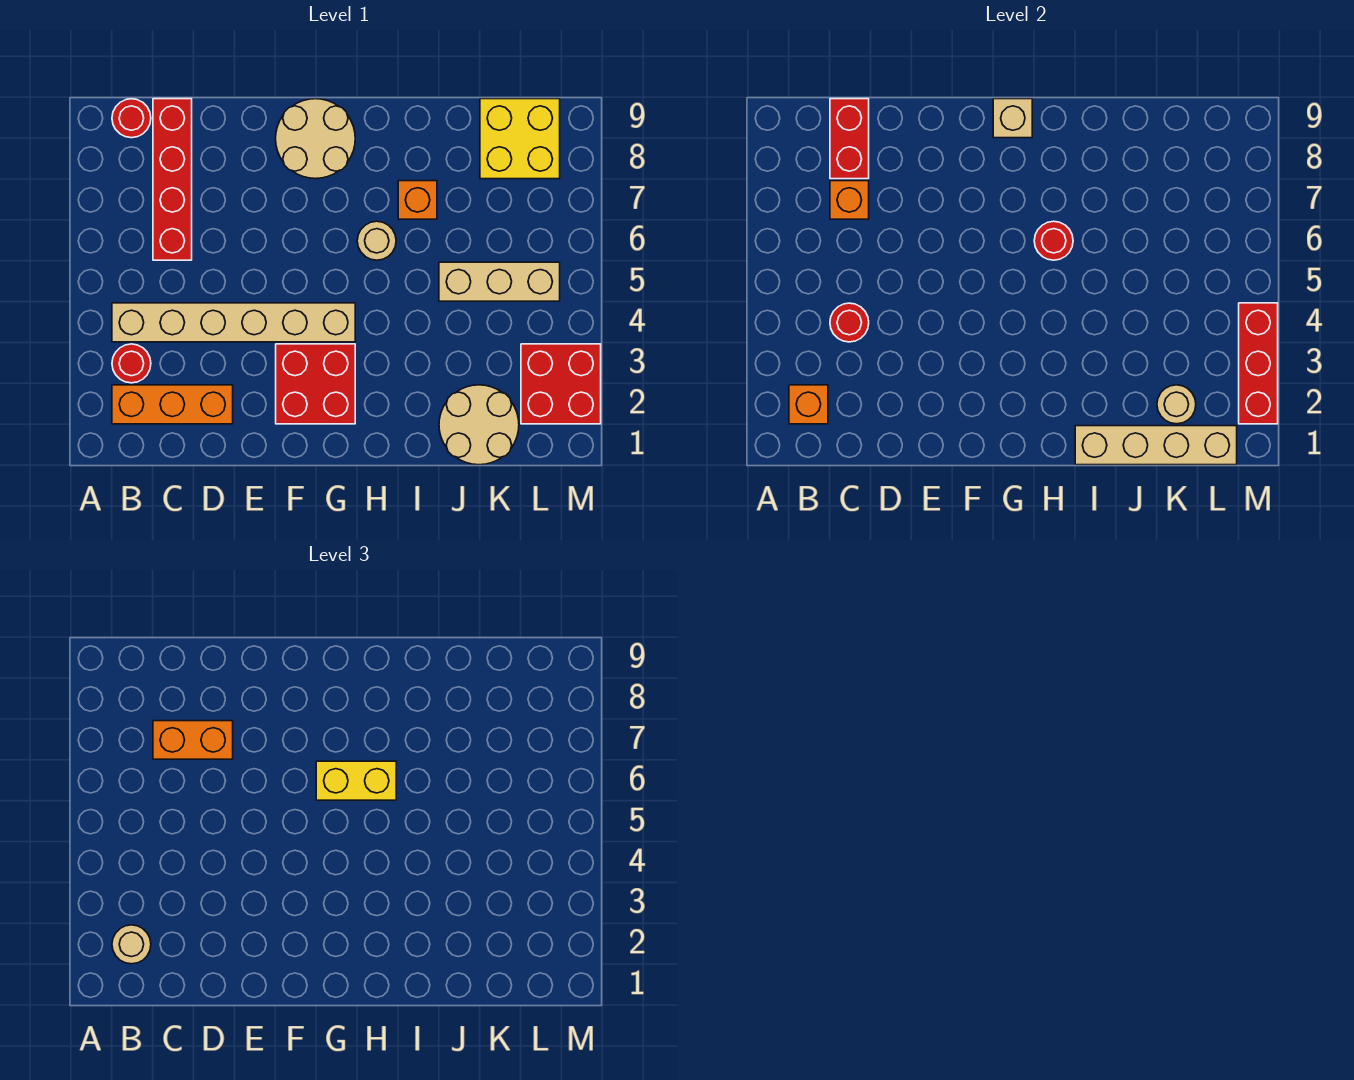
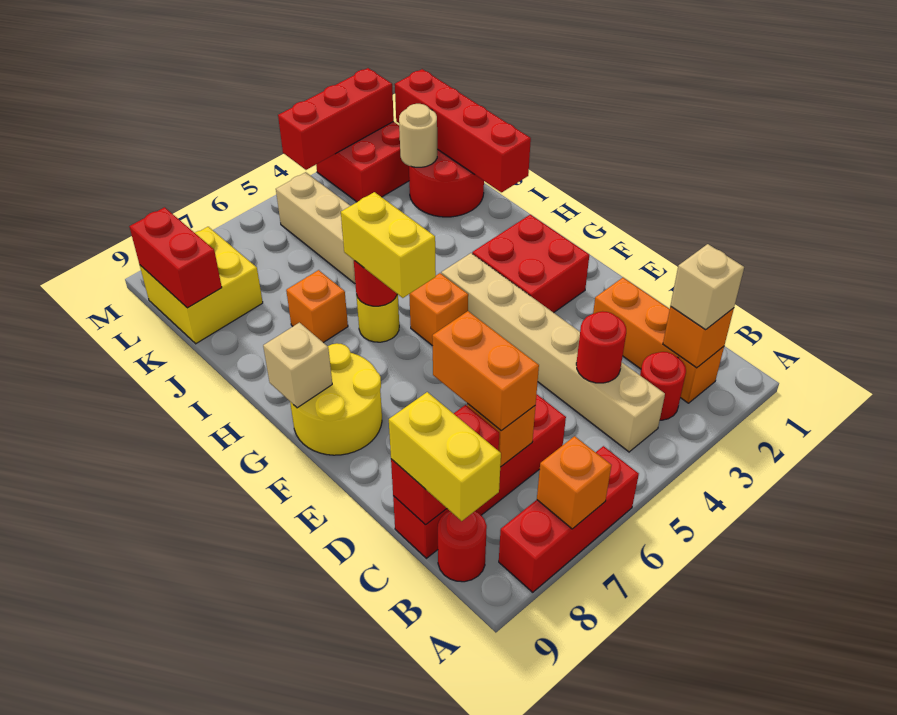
none -> red brick A6:A8 level 1
none -> orange brick A7 level 2
tan round brick B2 level 3 -> tan brick B2 level 3
none -> yellow brick B9:C9 level 3
tan round brick F8:G9 level 1 -> yellow round brick F8:G9 level 1
none -> orange brick G5 level 1
tan round brick H6 level 1 -> yellow round brick H6 level 1
tan brick I1:L1 level 2 -> red brick I1:L1 level 2
tan round brick J1:K2 level 1 -> red round brick J1:K2 level 1
none -> red brick K9:L9 level 2

